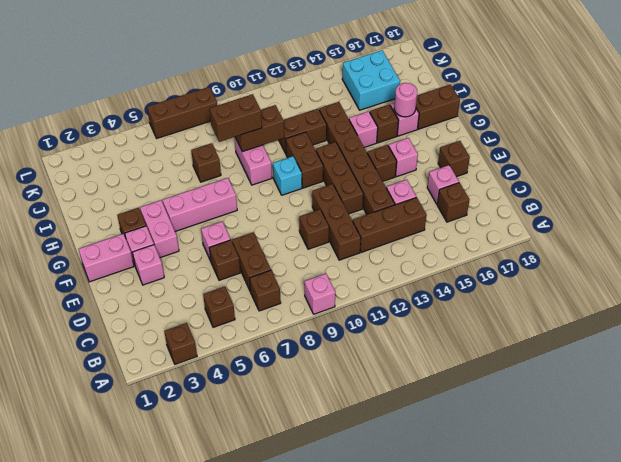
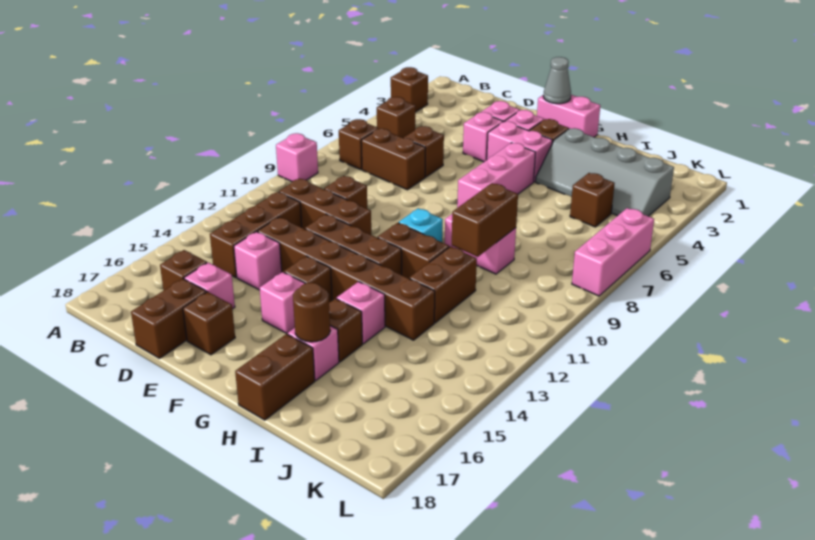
pink brick E6 level 1 -> pink brick E4 level 1
pink brick F1:F2 level 1 -> pink brick F1:G1 level 1
none -> grey cone F1 level 2
none -> grey slope H3:K4 level 1 top 3
pink round brick H16 level 2 -> brown round brick H16 level 2
brown brick I7 level 1 -> brown brick J5 level 1
brown brick I8:I9 level 3 -> brown brick D17:D18 level 1
cyan brick J15:K16 level 1 -> none
brown brick L6:L8 level 1 -> pink brick L6:L8 level 1

